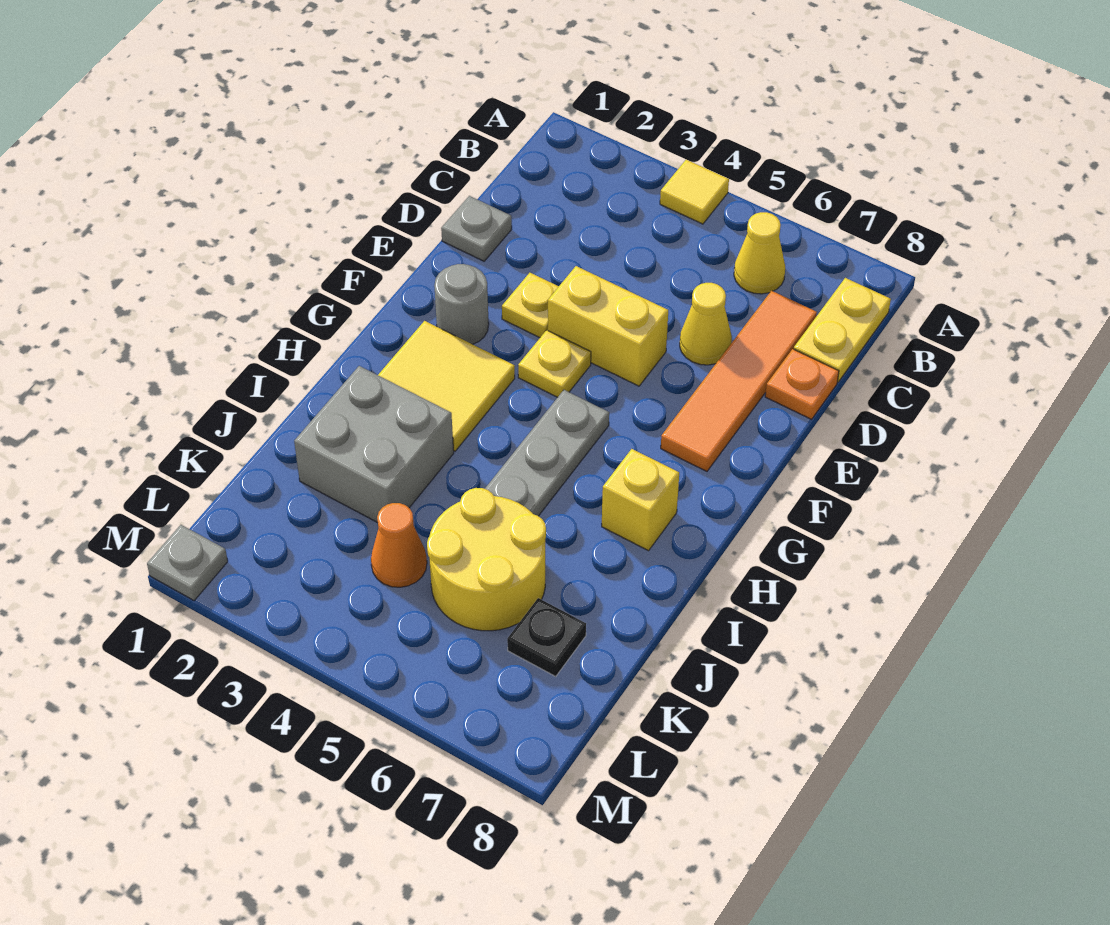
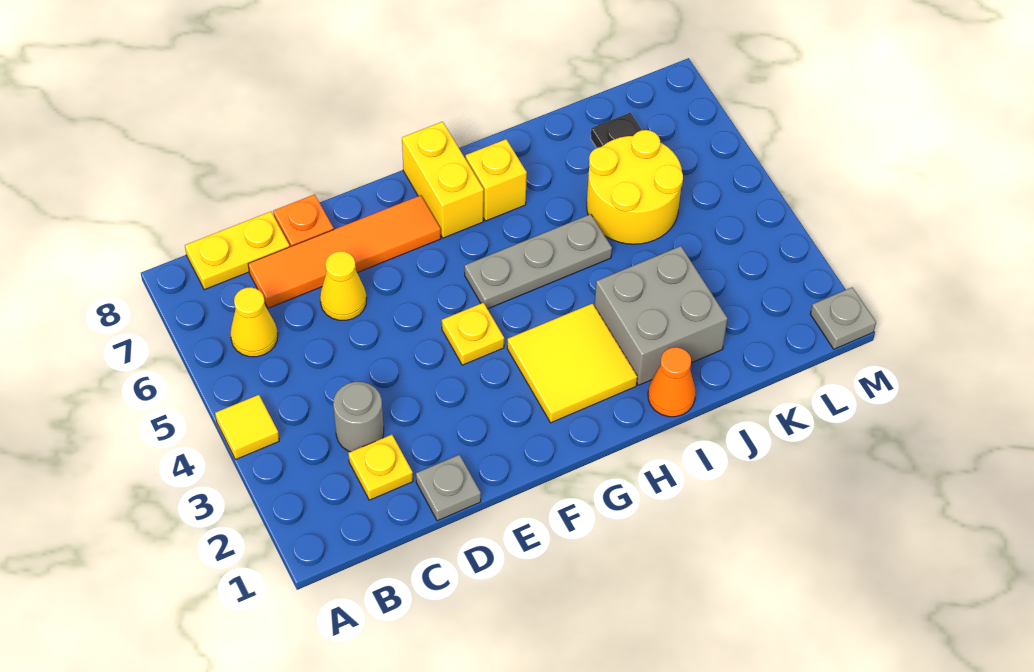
yellow plate E3 level 1 -> yellow plate C2 level 1
yellow brick E4:E5 level 1 -> yellow brick G7:G8 level 1
grey round brick F2 level 1 -> grey round brick C3 level 1
orange cone K4 level 1 -> orange cone I1 level 1

